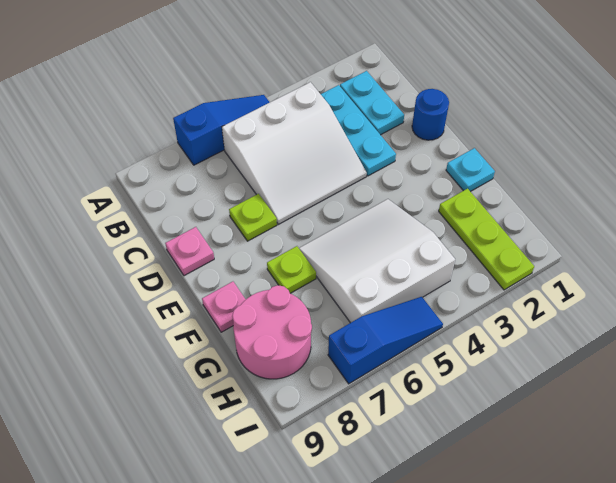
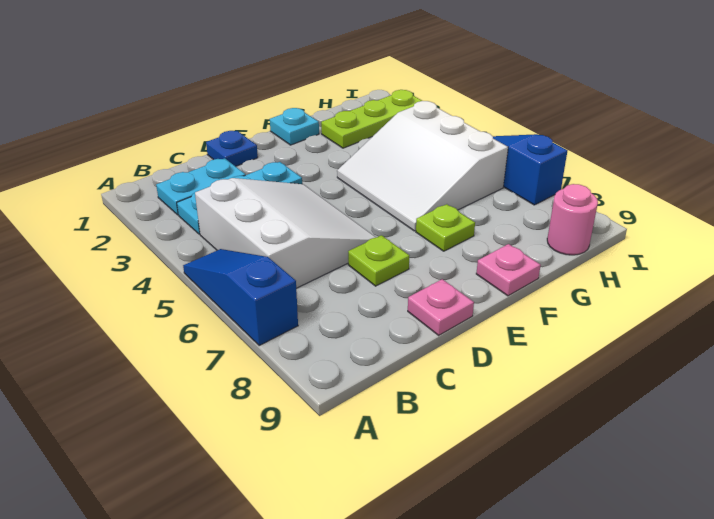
blue round brick D1 level 1 -> blue plate D1 level 1
pink round brick G8:H9 level 1 -> pink round brick H9 level 1

